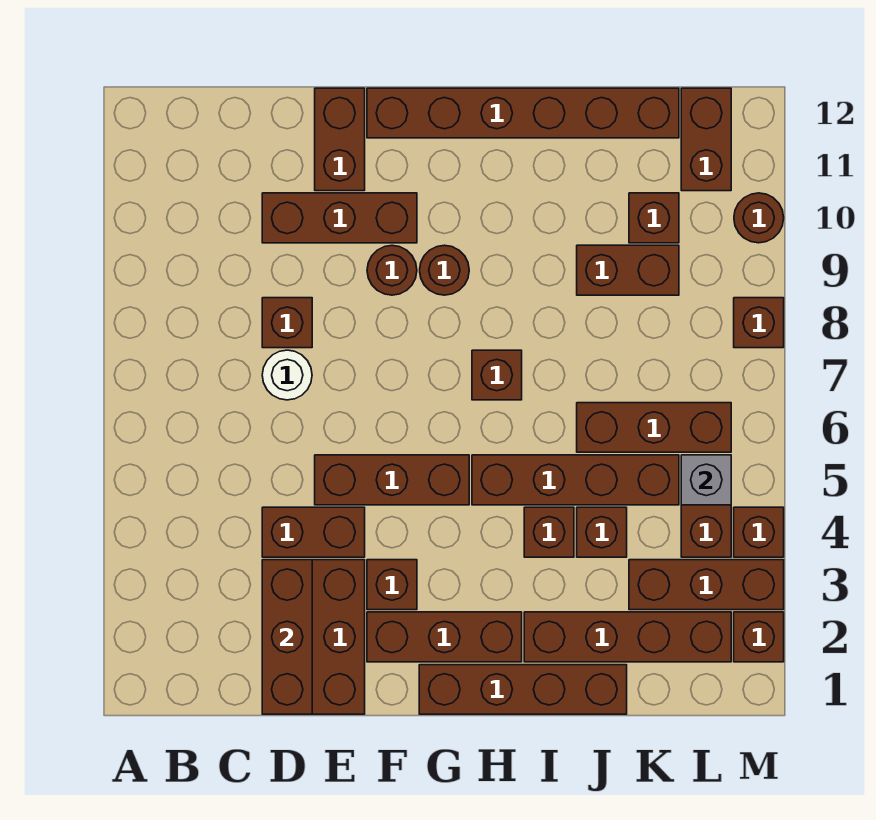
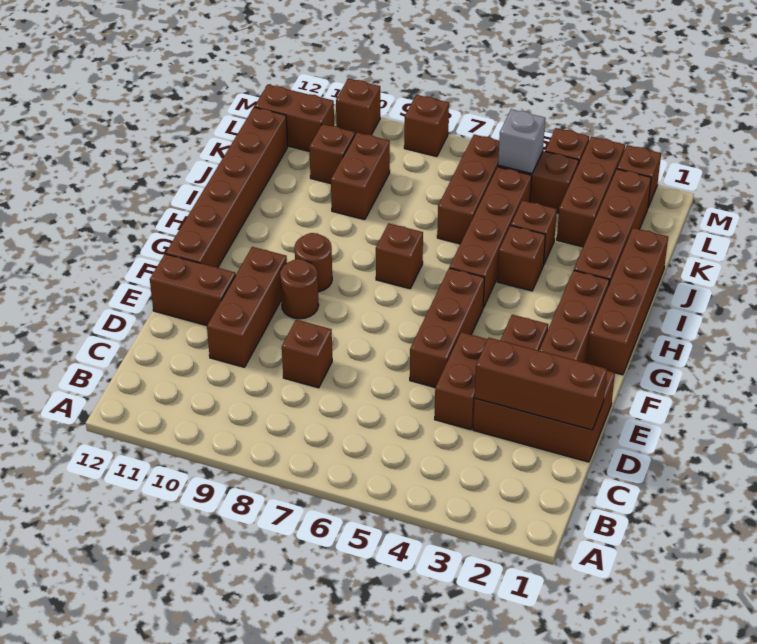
white round brick D7 level 1 -> none
brown round brick M10 level 1 -> brown brick M10 level 1

